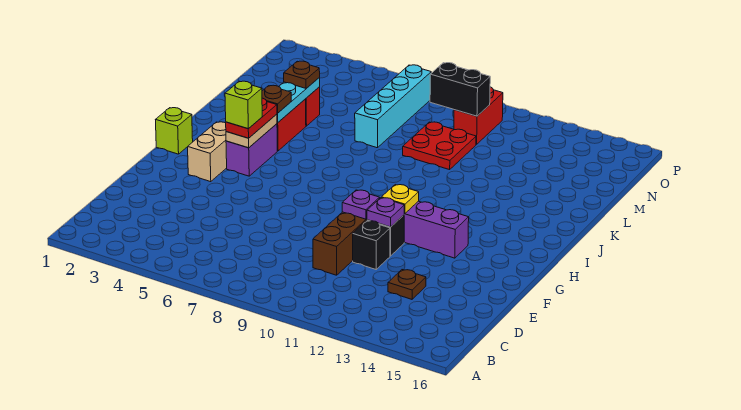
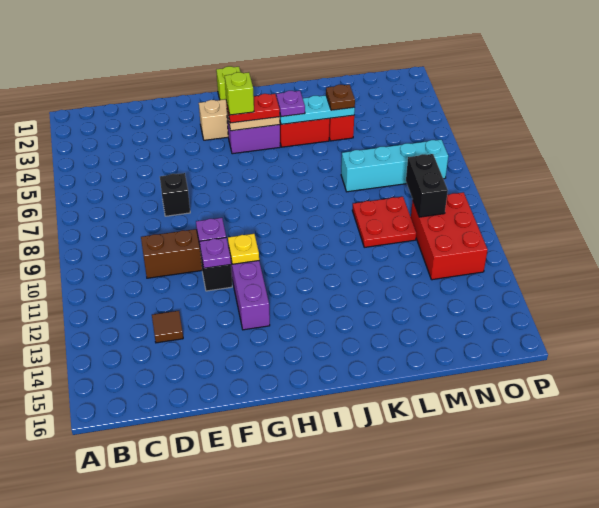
brown plate D13 level 1 -> brown tile D13 level 1
black brick E11 level 1 -> black brick E7 level 1
brown plate J4 level 3 -> purple plate J4 level 3
red brick N10:O10 level 1 -> red brick N10:O12 level 1

